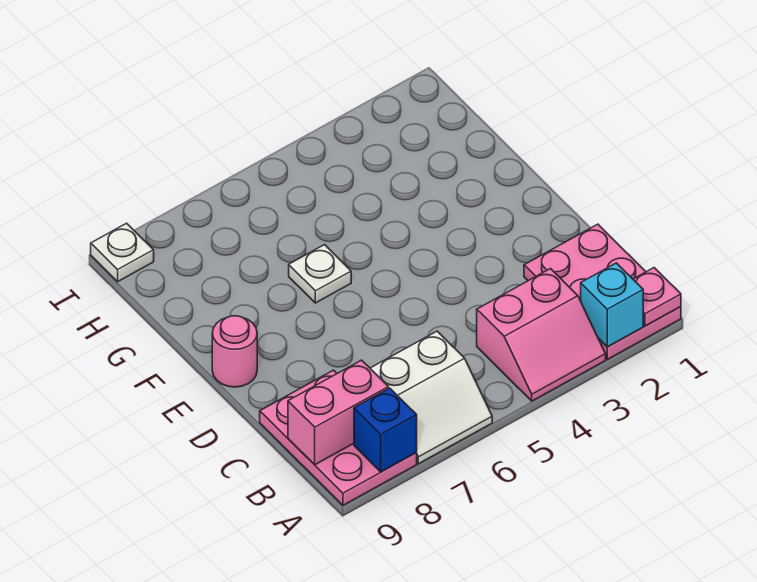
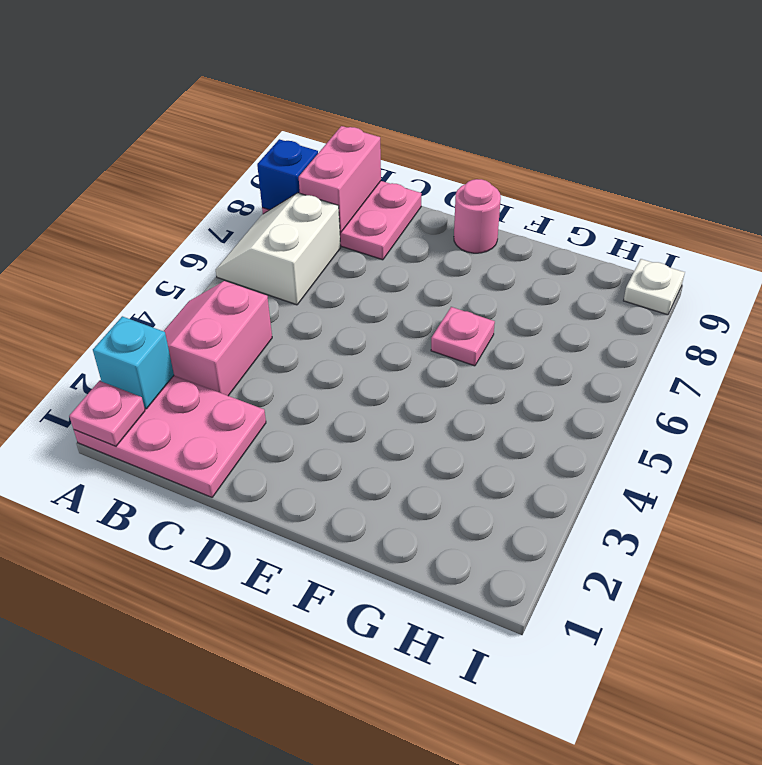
white plate F6 level 1 -> pink plate F6 level 1

